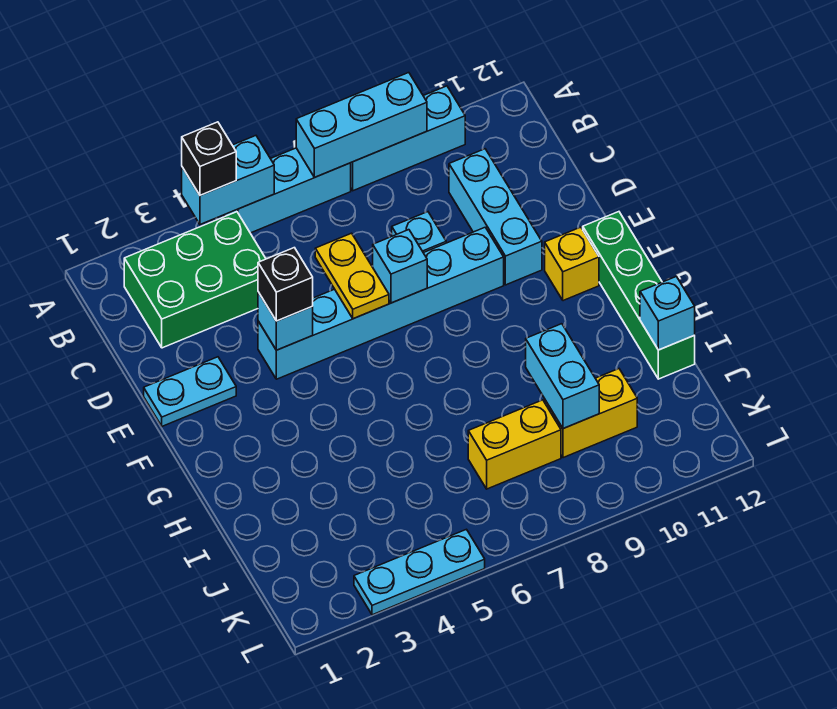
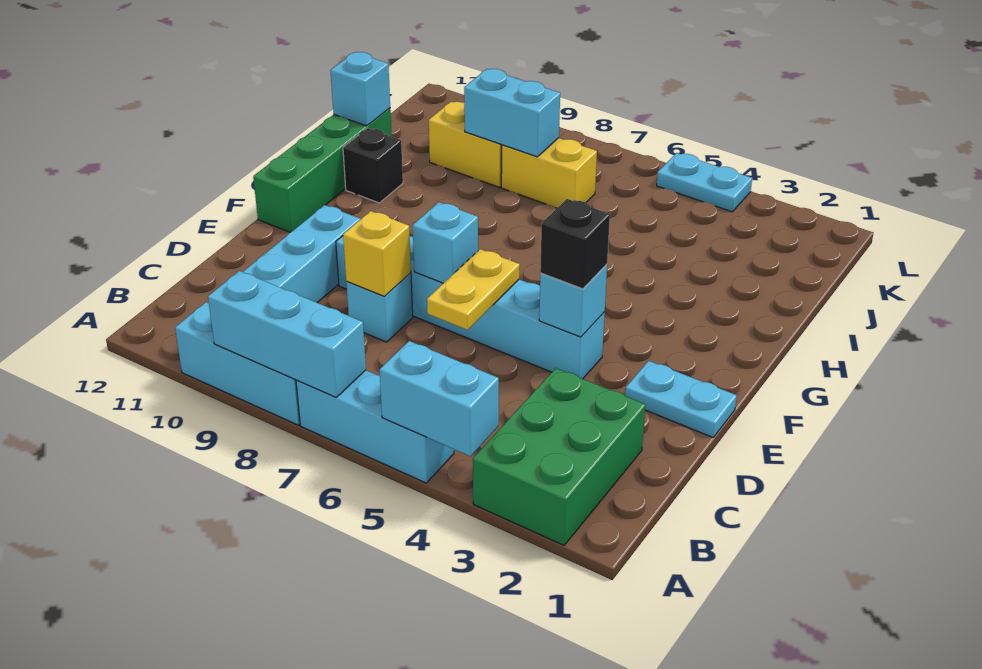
black brick A4 level 3 -> black brick H11 level 1
green brick B2:C4 level 1 -> green brick A2:C3 level 1
yellow brick F11 level 1 -> yellow brick D8 level 2
cyan brick I9:J9 level 2 -> cyan brick J8:J9 level 2
cyan plate L3:L5 level 1 -> cyan plate L4:L5 level 1

